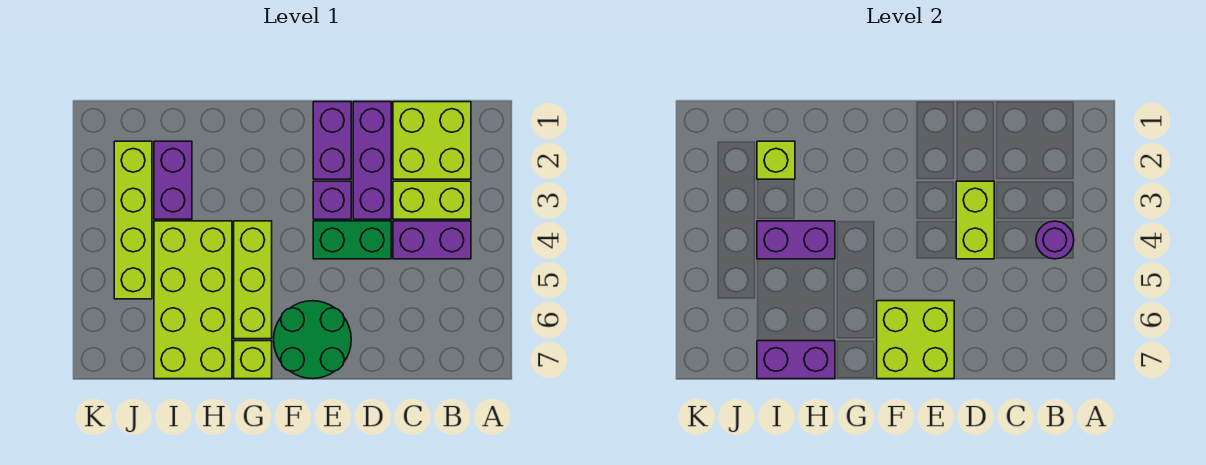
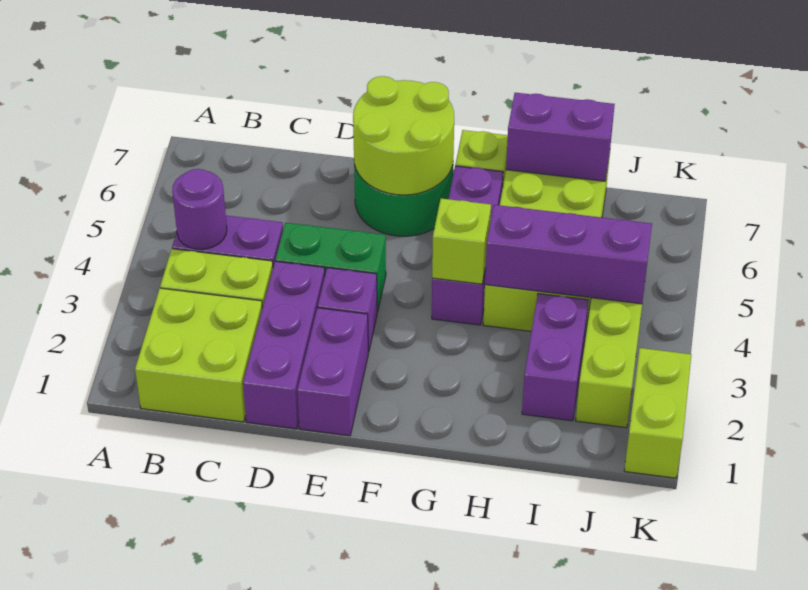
lime brick D3:D4 level 2 -> lime brick K1:K2 level 1
lime brick E6:F7 level 2 -> lime round brick E6:F7 level 2
lime brick G4:G6 level 1 -> purple brick G4:G6 level 1
purple brick H4:I4 level 2 -> purple brick H4:J4 level 2
lime brick I2 level 2 -> lime brick G4 level 2

